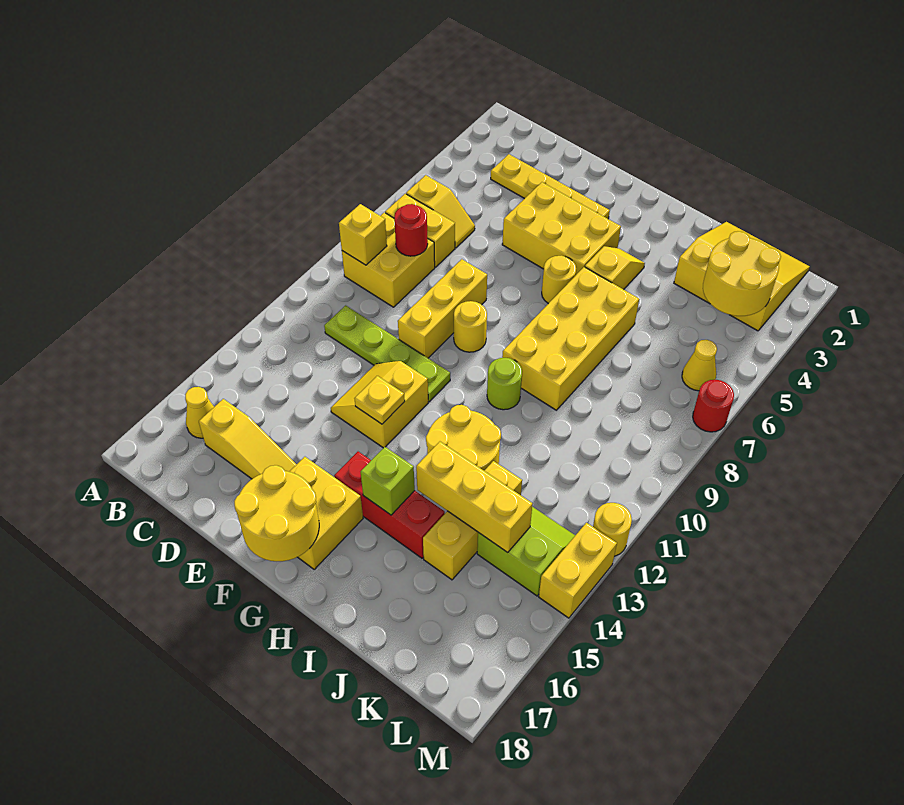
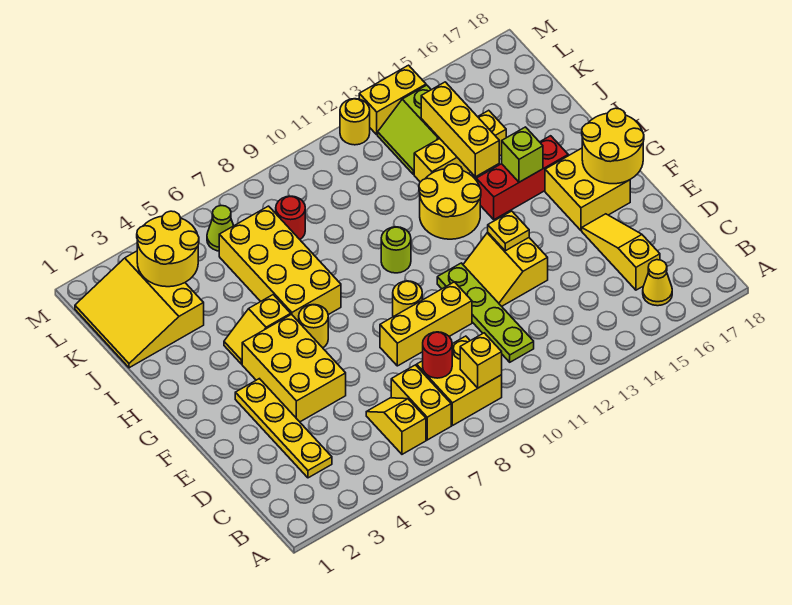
yellow slope E12:F13 level 1 top F -> yellow slope E12:F13 level 1 top 13
red brick G15:I15 level 1 -> red brick H14:H16 level 1
yellow brick H6:I9 level 1 -> yellow brick H6:K7 level 1
yellow cone L6 level 1 -> lime cone L6 level 1
red round brick M7 level 1 -> red round brick K8 level 1

